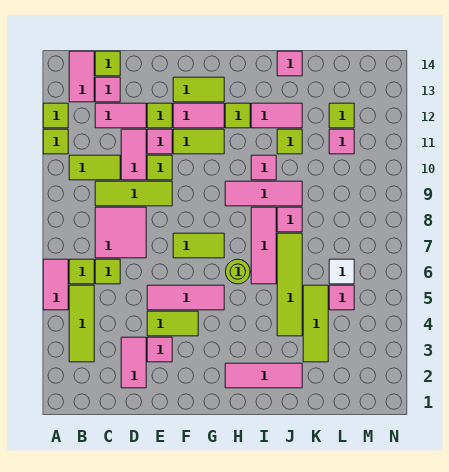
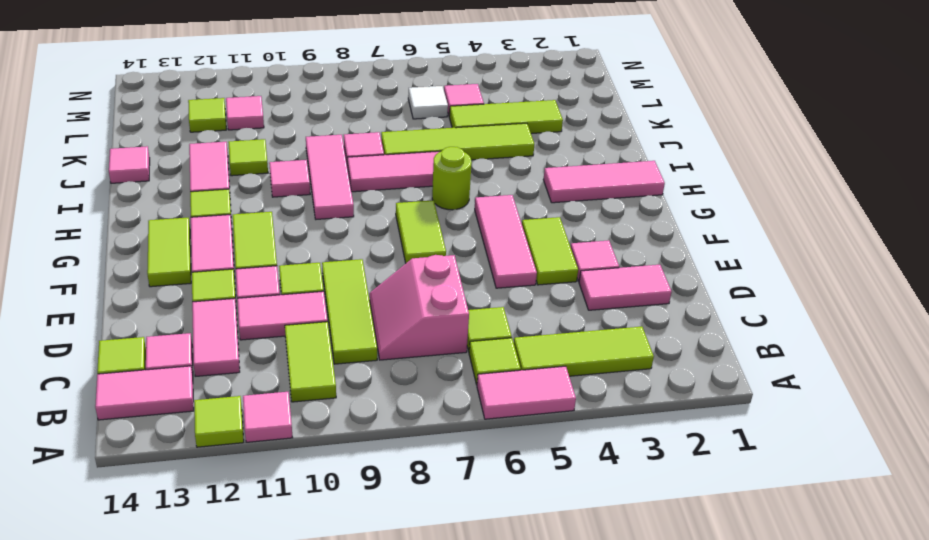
lime tile A11 level 1 -> pink tile A11 level 1
pink tile C7:D8 level 1 -> pink slope C7:D8 level 1 top 7
pink tile H2:J2 level 1 -> pink tile H1:H3 level 1

